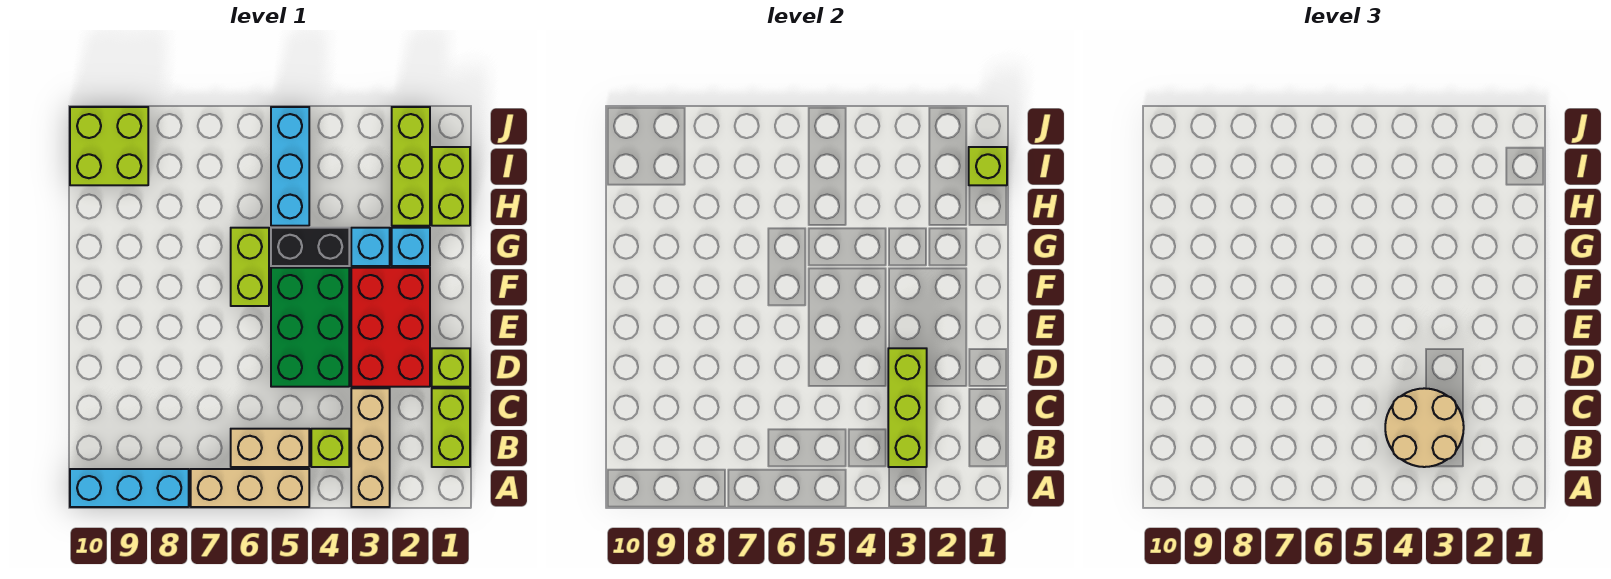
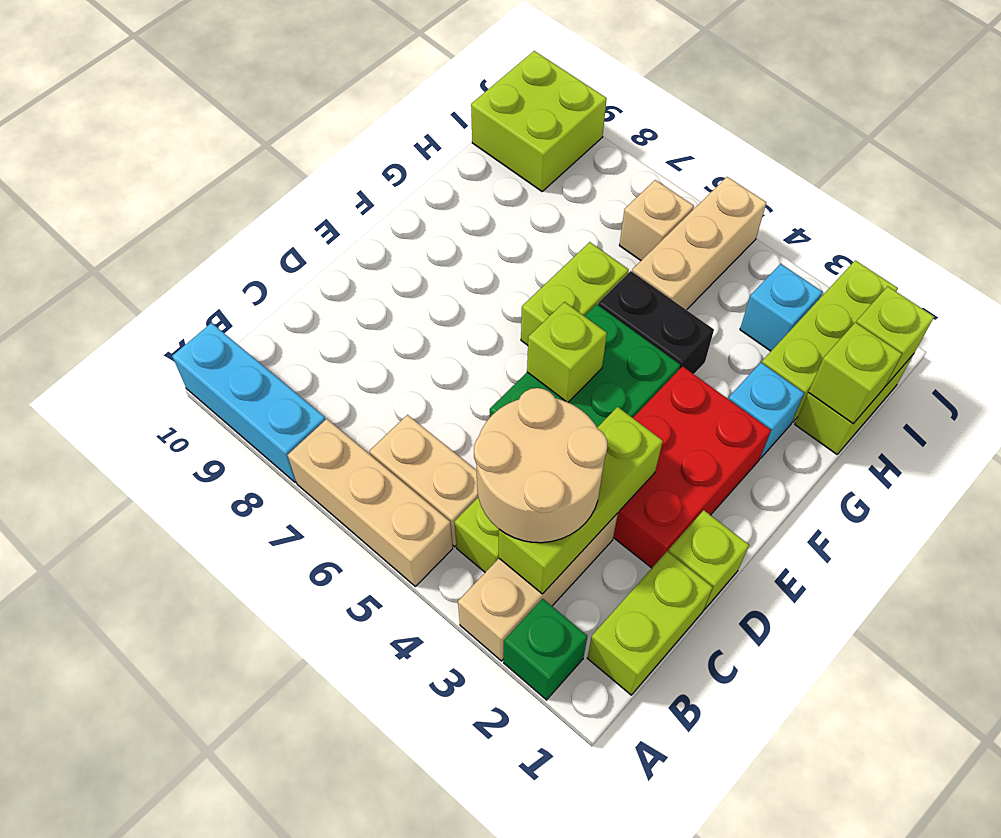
none -> green brick A2 level 1
none -> lime brick E5 level 2
cyan brick G3 level 1 -> cyan brick I3 level 1
none -> lime brick H1 level 2
cyan brick H5:J5 level 1 -> tan brick H5:J5 level 1
none -> tan brick I6 level 1

